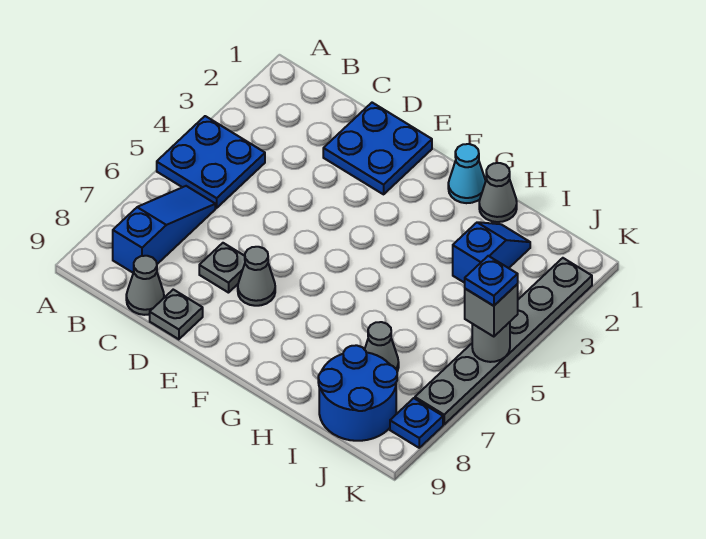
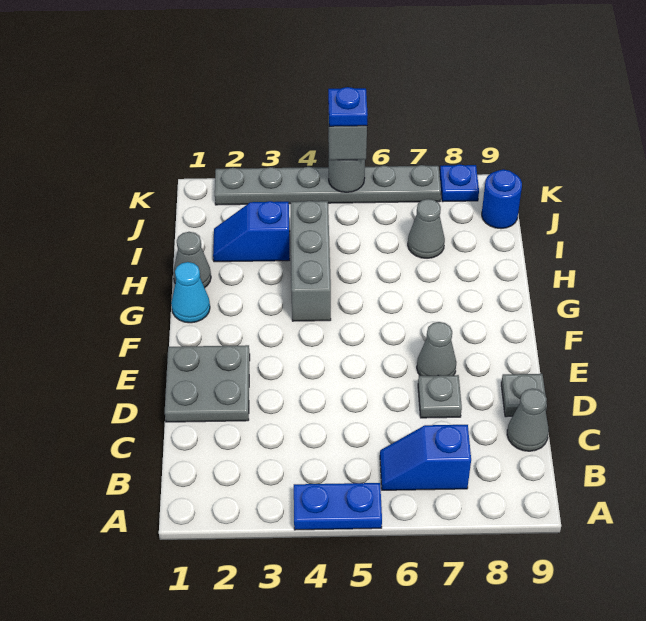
blue plate A4:B5 level 1 -> blue plate A4:A5 level 1
blue slope B6:B8 level 1 top 8 -> blue slope B6:B7 level 1 top 7
blue plate D1:E2 level 1 -> grey plate D1:E2 level 1
none -> grey brick G4:I4 level 1
blue round brick I8:J9 level 1 -> blue round brick J9 level 1

